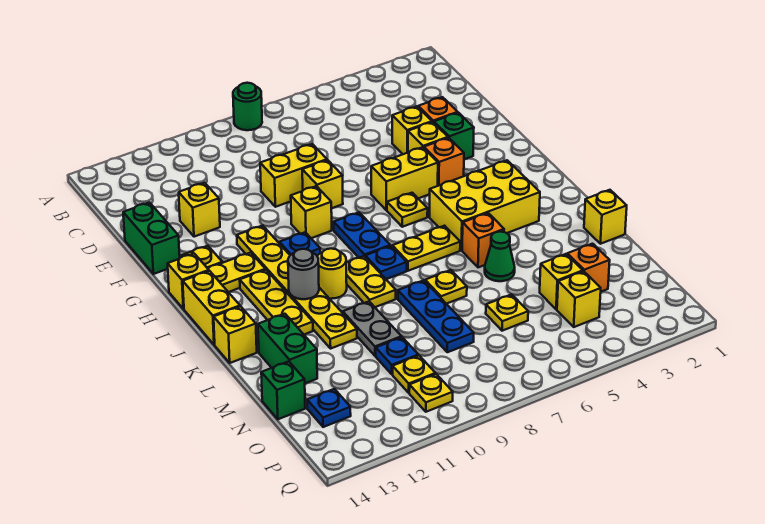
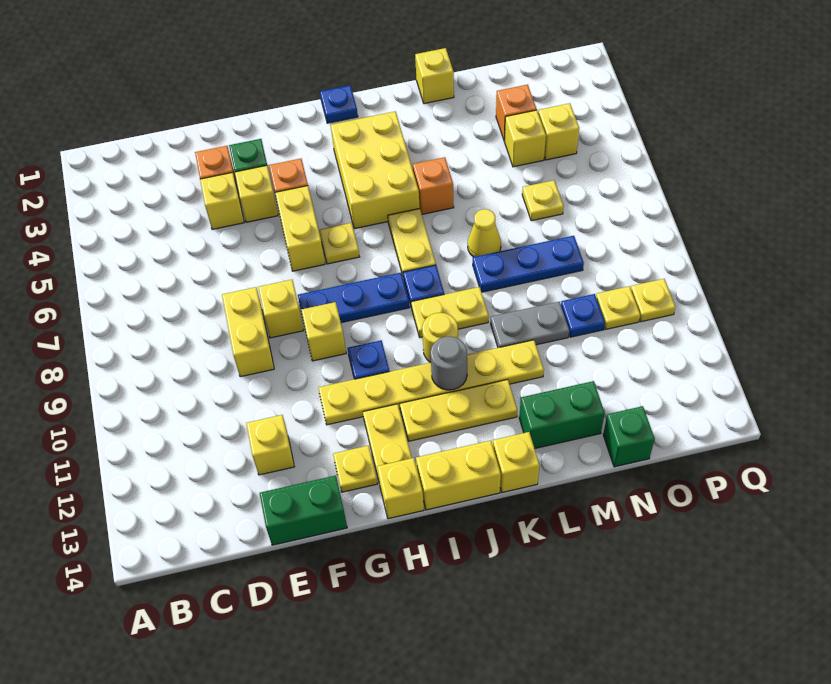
green round brick A8 level 1 -> none
blue plate H8:I8 level 1 -> blue plate G8:I8 level 1
green cone L5 level 1 -> none
yellow plate L7 level 1 -> yellow cone L7 level 1
blue plate O13 level 1 -> blue plate I1 level 1

